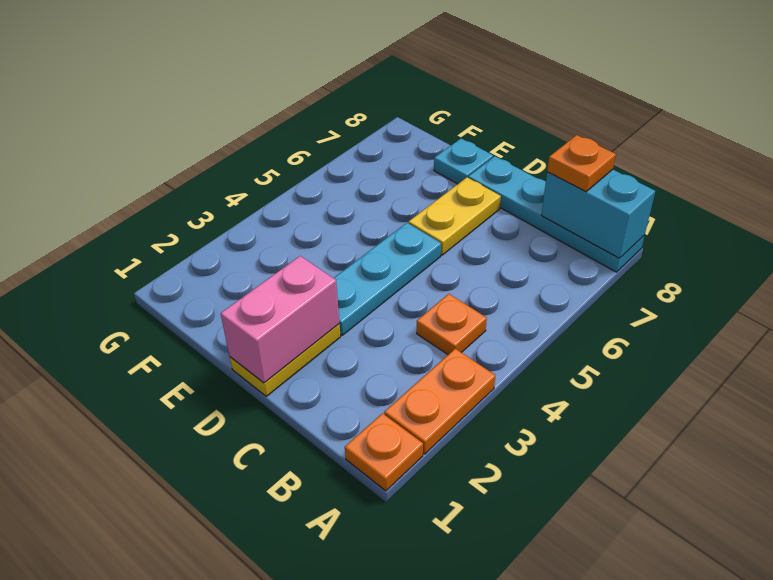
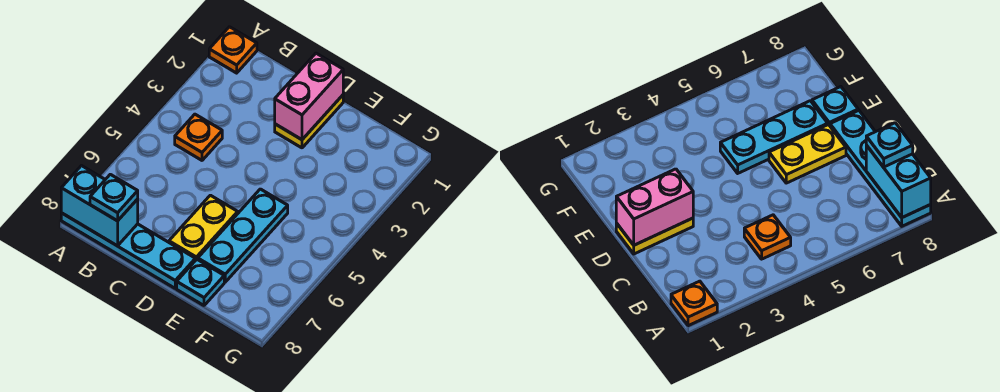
orange plate A2:A3 level 1 -> none
orange plate B8 level 3 -> cyan plate B8 level 3
cyan plate D3:D5 level 1 -> cyan plate E5:E7 level 1

